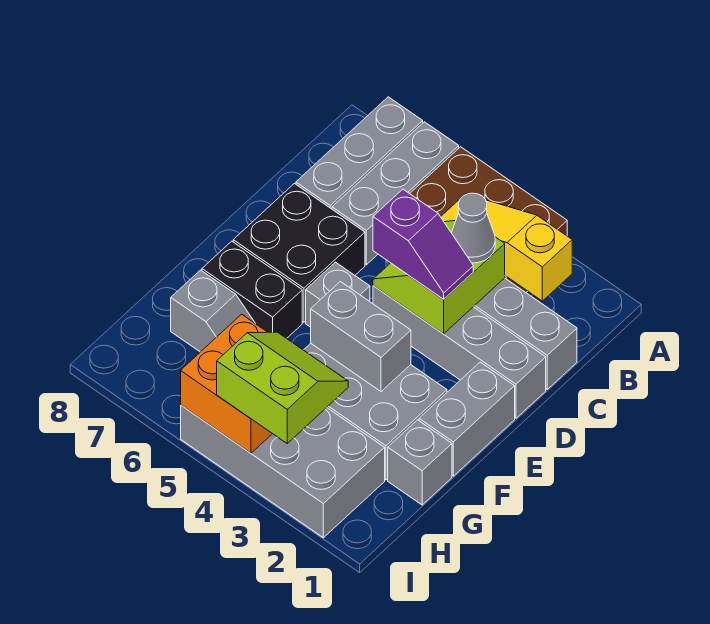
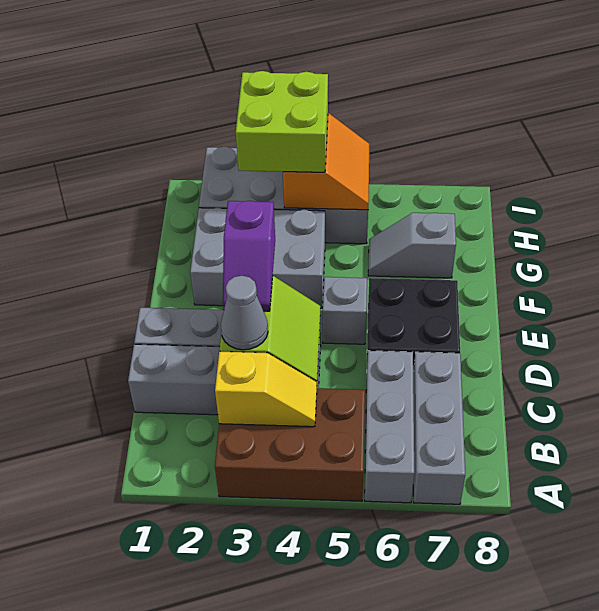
yellow slope B2:B4 level 2 top 2 -> yellow slope B3:B4 level 2 top 3
purple slope D3:D4 level 3 top 4 -> purple slope D3:E3 level 3 top E
grey brick E1:F1 level 1 -> none
grey brick F3:F4 level 2 -> none
black brick F6:F7 level 1 -> none
grey brick G1 level 1 -> none
lime slope H3:I4 level 3 top I -> lime brick H3:I4 level 3
orange brick H4:I5 level 2 -> orange slope H4:I5 level 2 top 4

